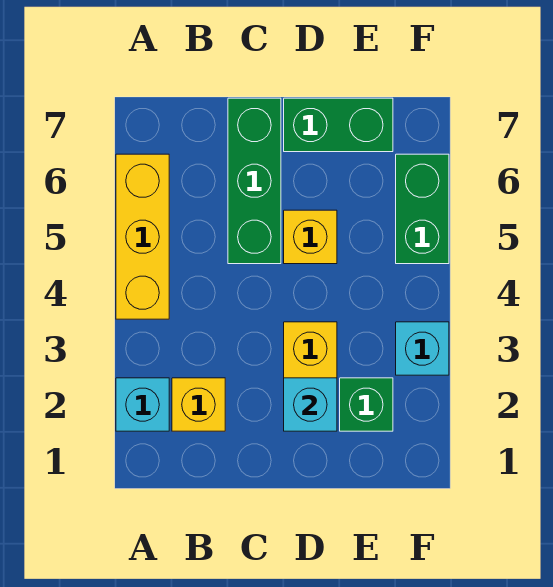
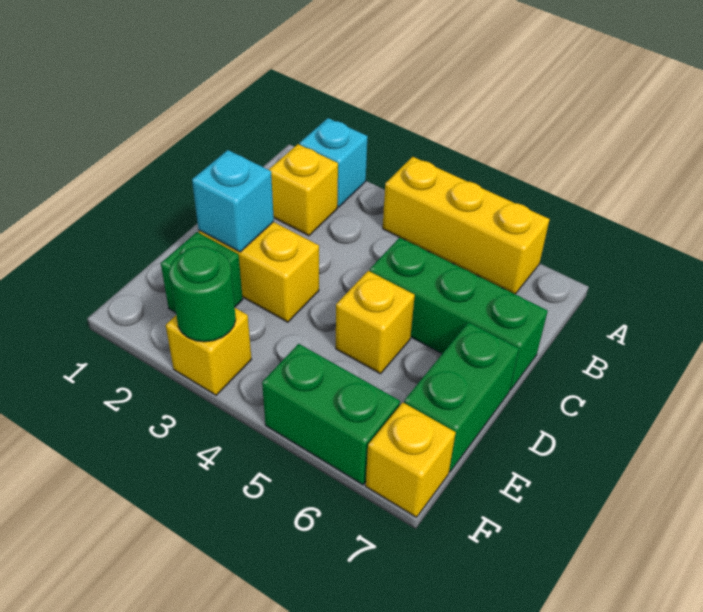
cyan brick F3 level 1 -> yellow brick F3 level 1
none -> green round brick F3 level 2
none -> yellow brick F7 level 1

